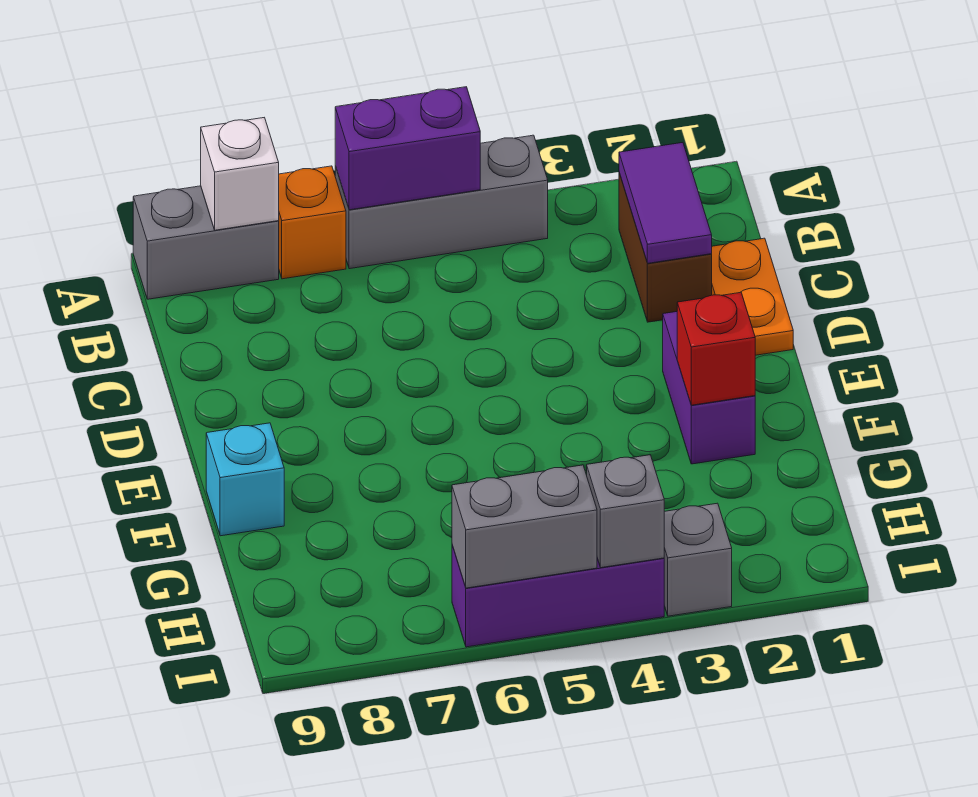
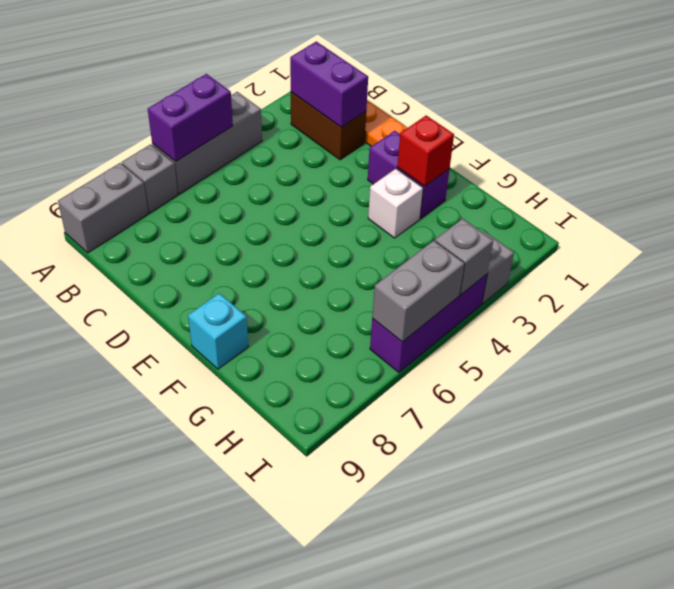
orange brick A7 level 1 -> grey brick A7 level 1
white brick A8 level 2 -> white brick F3 level 1
purple tile B2:C2 level 2 -> purple brick B2:C2 level 2

